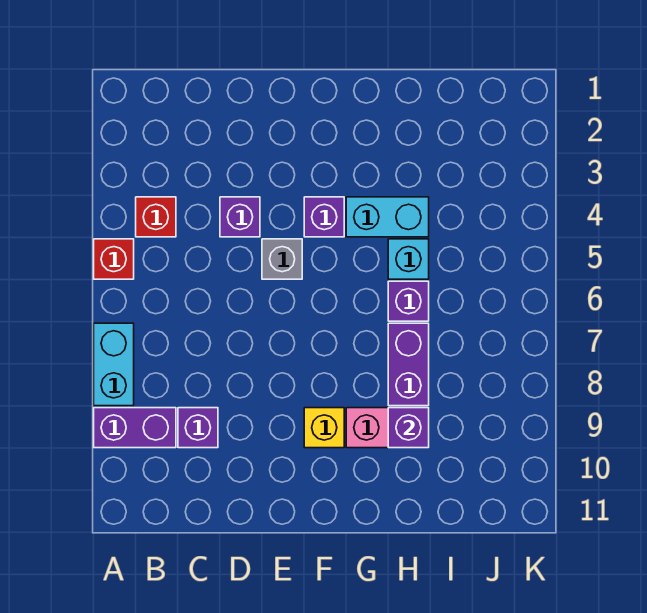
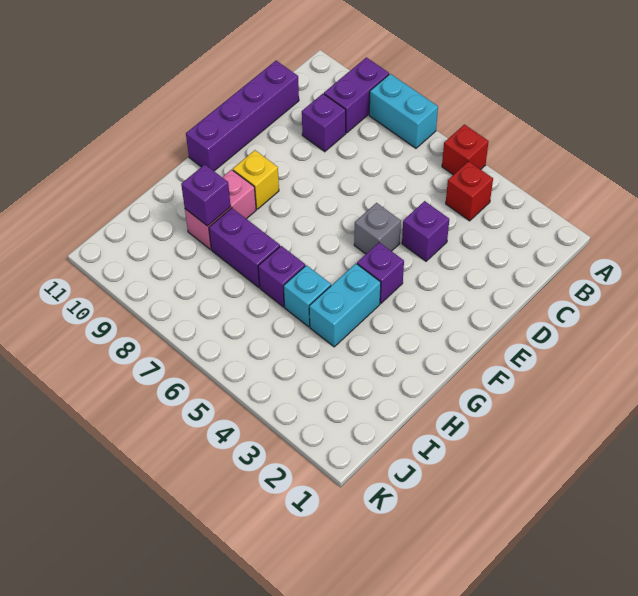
none -> purple brick C11:F11 level 1

